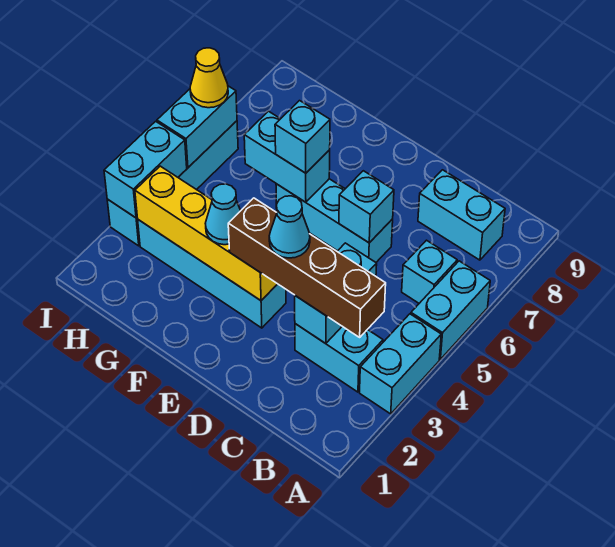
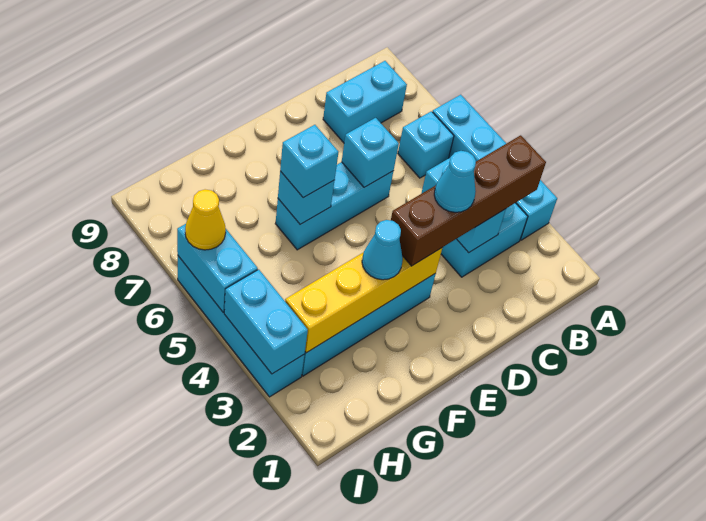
cyan brick F6:G6 level 2 -> cyan brick F6 level 2

